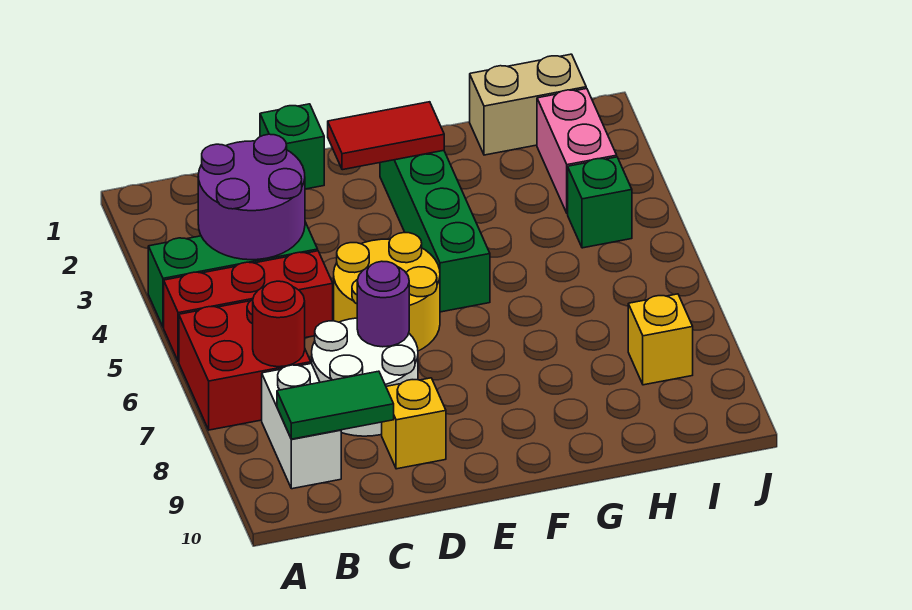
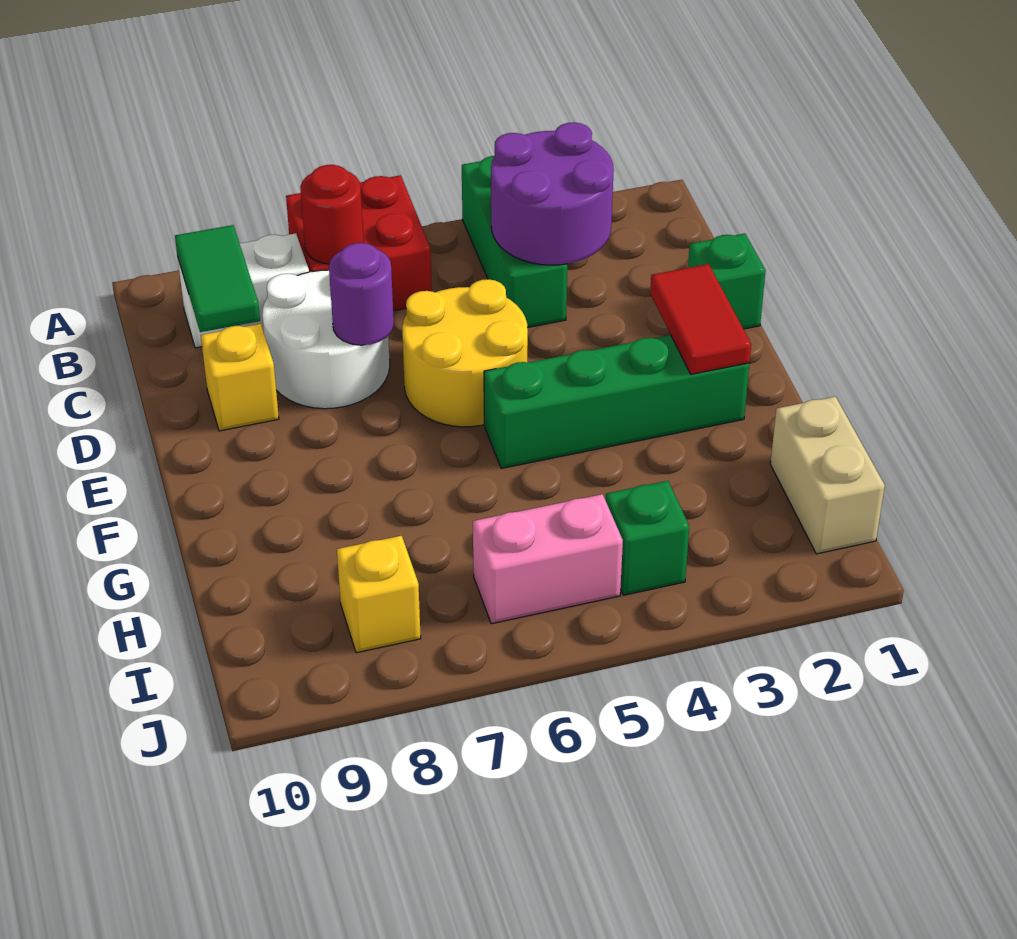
red brick A5:C5 level 1 -> none
pink brick I2:I3 level 1 -> pink brick I5:I6 level 1

